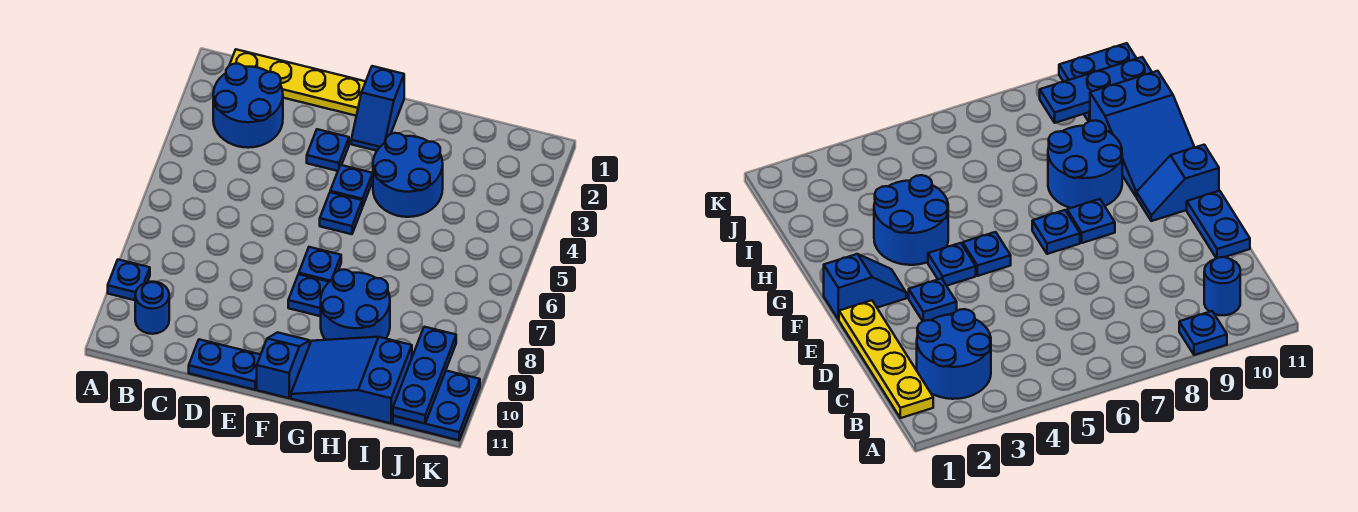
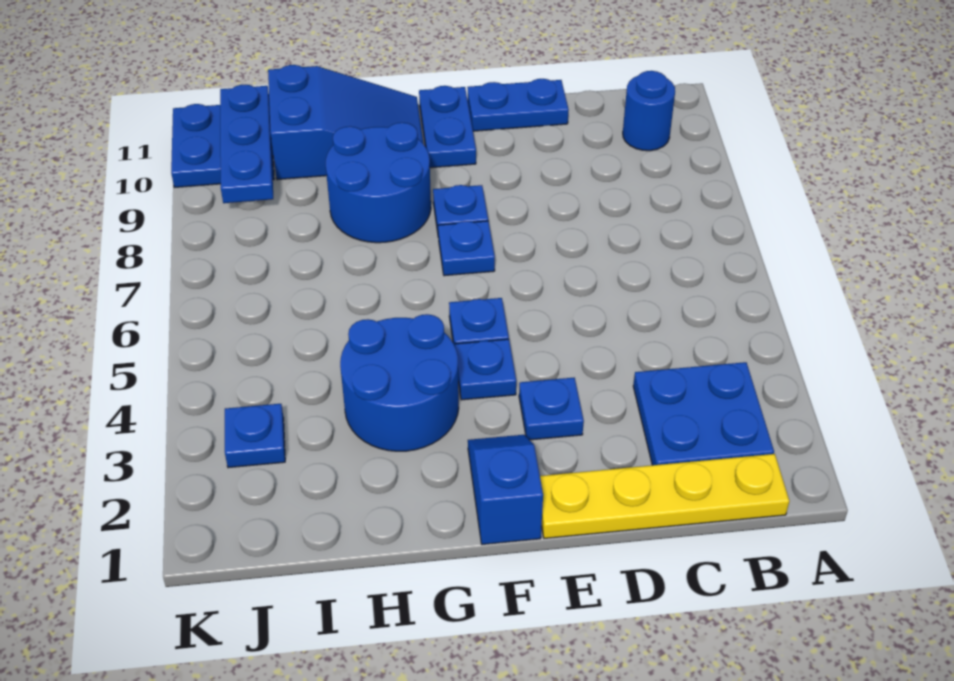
blue plate A9 level 1 -> blue plate J3 level 1
blue round brick B2:C3 level 1 -> blue plate B2:C3 level 1
blue slope F10:F11 level 1 top 11 -> blue plate F10:F11 level 1

